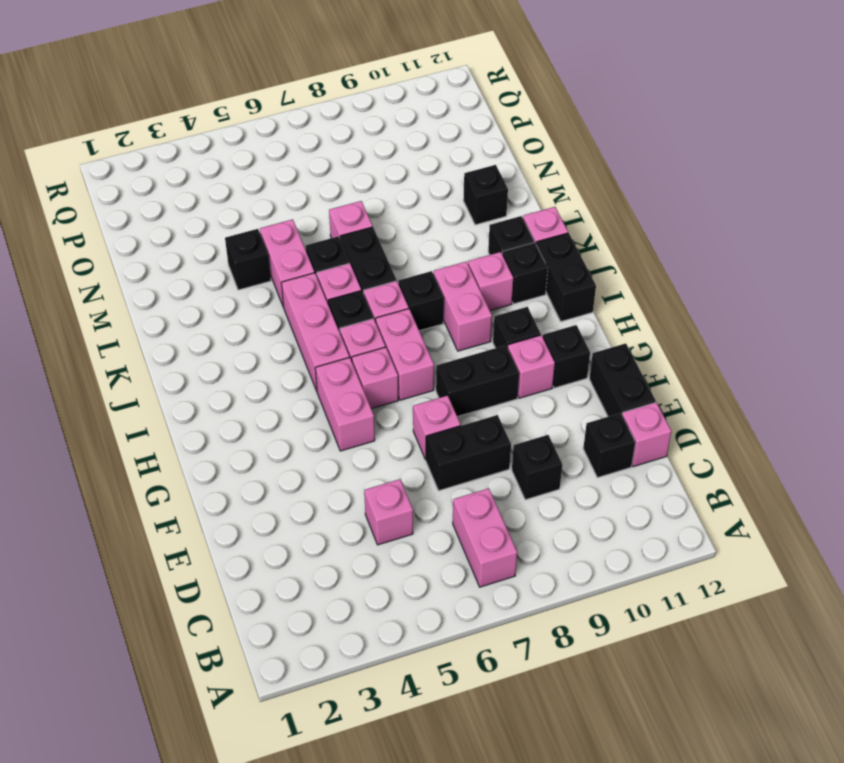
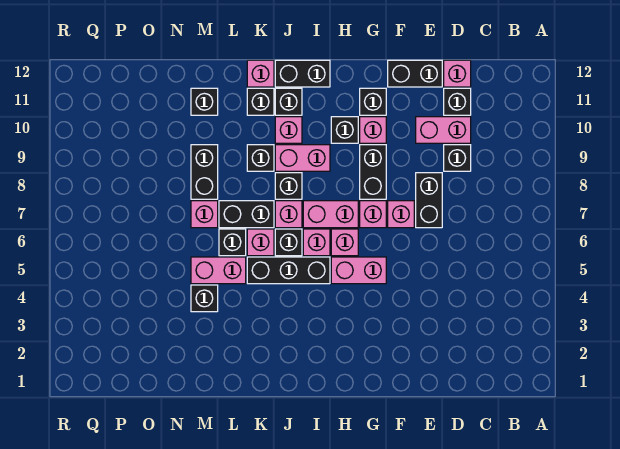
pink brick B7:C7 level 1 -> pink brick D10:E10 level 1
pink brick D5 level 1 -> pink brick G7 level 1
pink brick I5:K5 level 1 -> black brick I5:K5 level 1
none -> black brick K9 level 1
none -> black brick M8:M9 level 1

